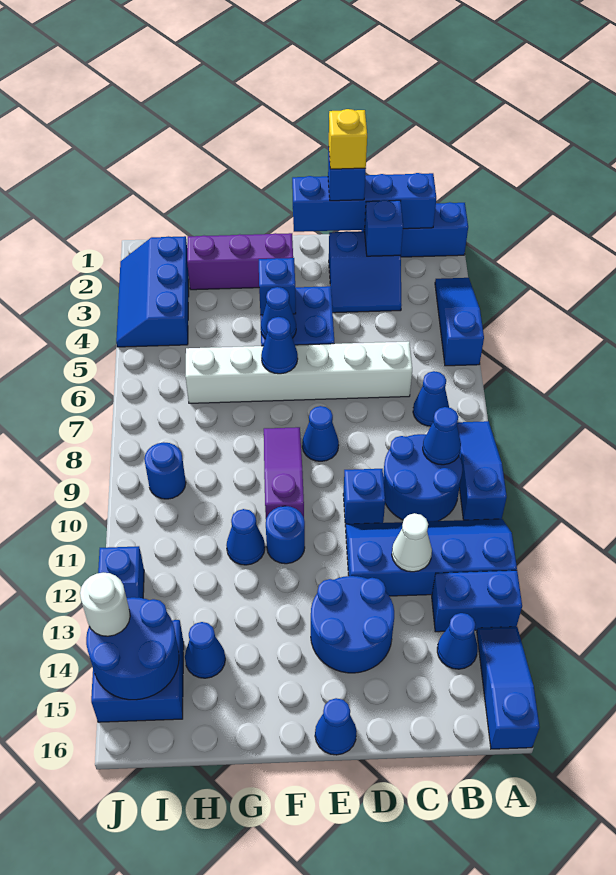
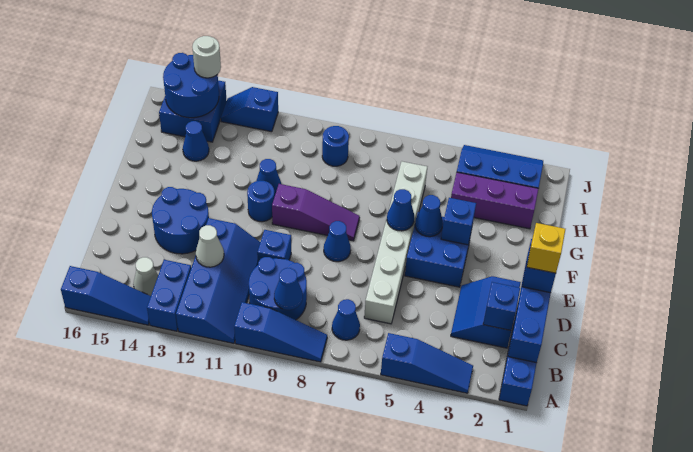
blue cone B14 level 1 -> white cone B14 level 1
blue cone E16 level 1 -> none
purple brick F2:H2 level 1 -> purple brick H2:H4 level 1

